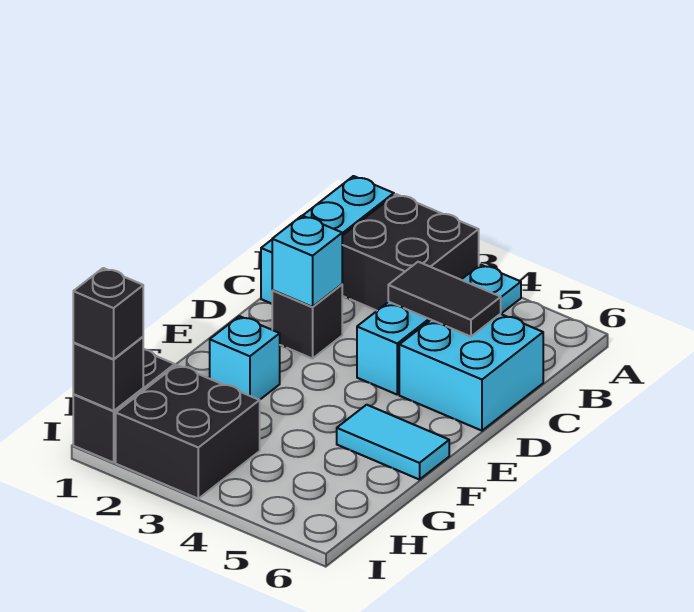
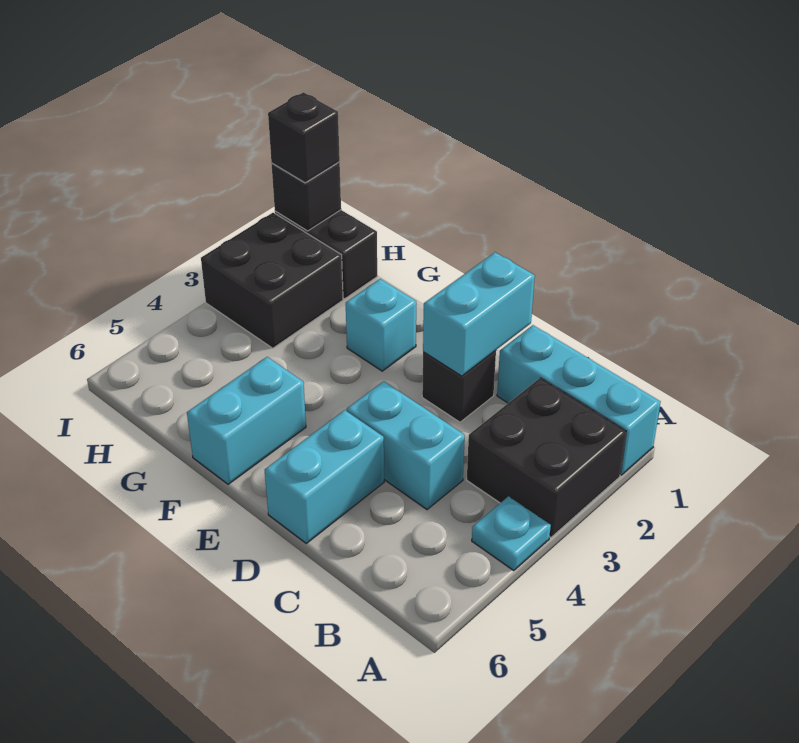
black tile C4:C5 level 2 -> none
cyan brick C5:D6 level 1 -> cyan brick D5:D6 level 1
cyan brick D2 level 2 -> cyan brick D1:D2 level 2
cyan tile F5:F6 level 1 -> cyan brick F5:F6 level 1

